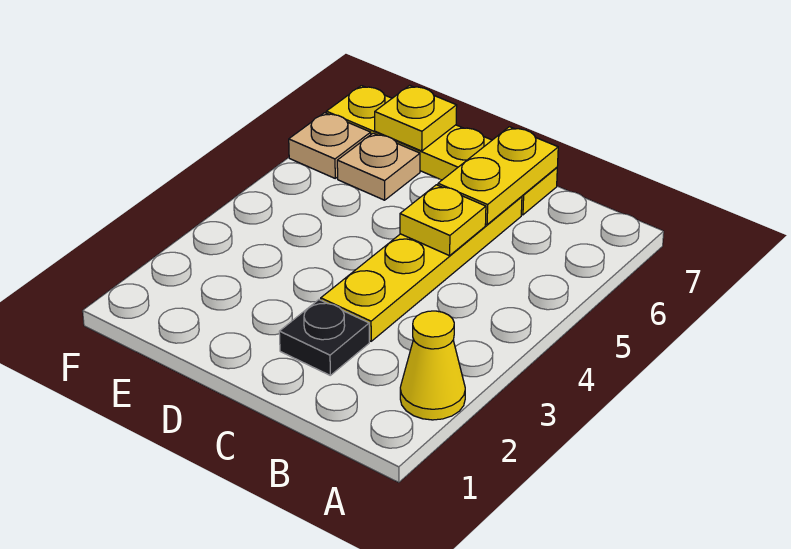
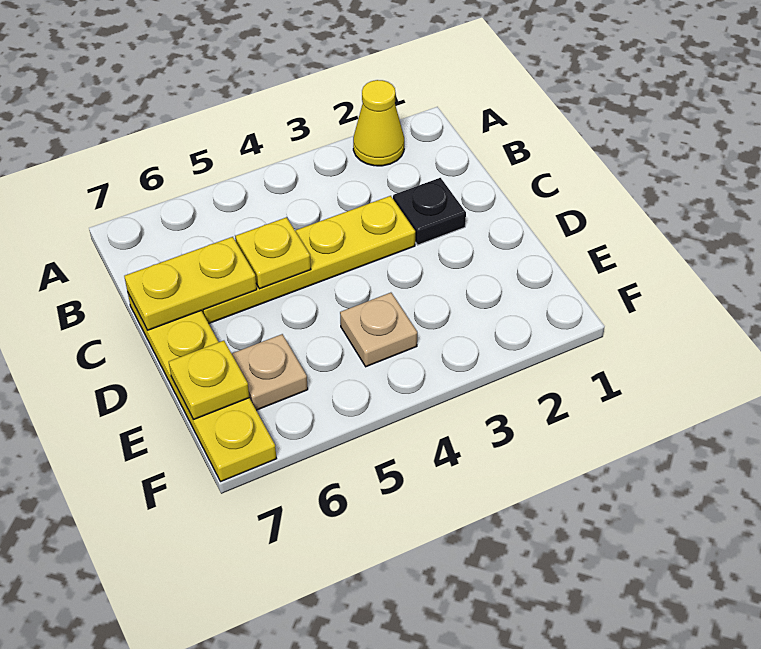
tan plate F6 level 1 -> tan plate E4 level 1

